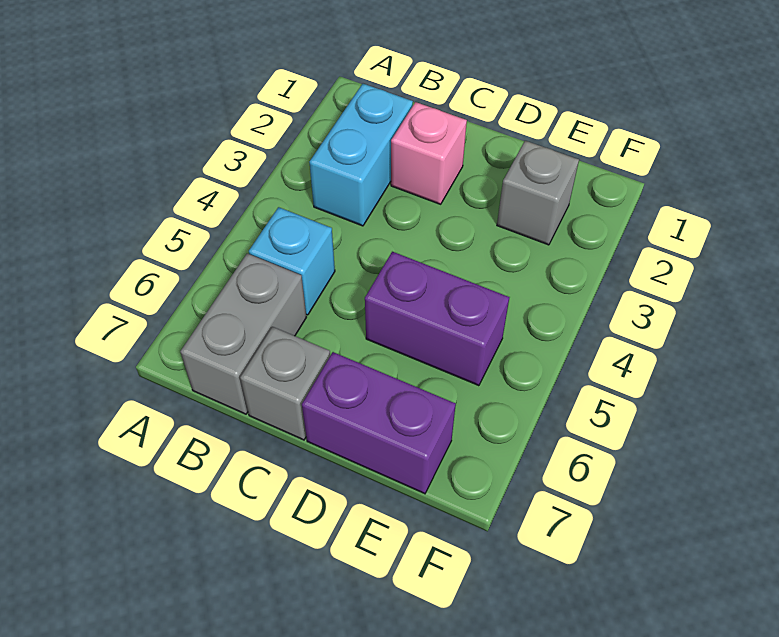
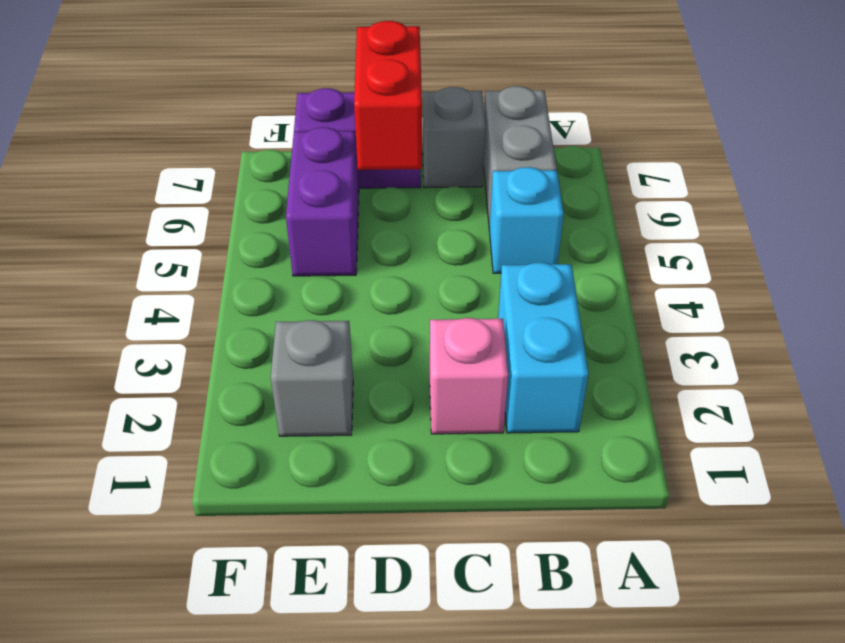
purple brick D5:E5 level 1 -> purple brick E5:E6 level 1
none -> red brick D6:D7 level 2

